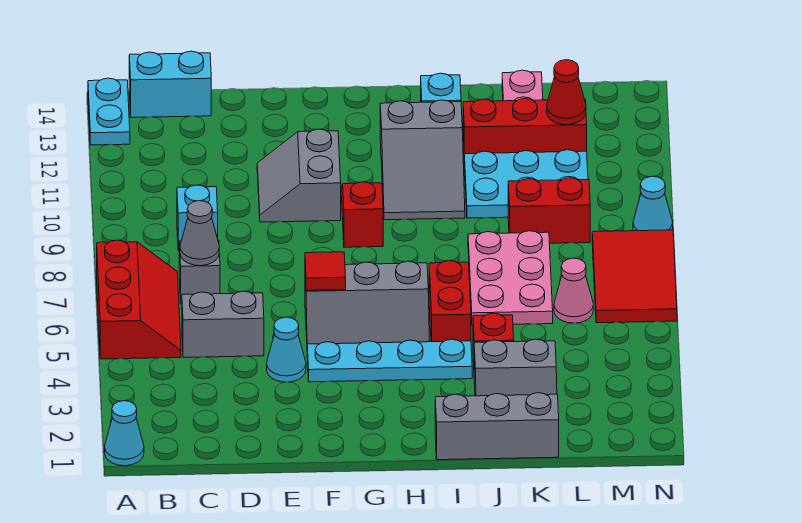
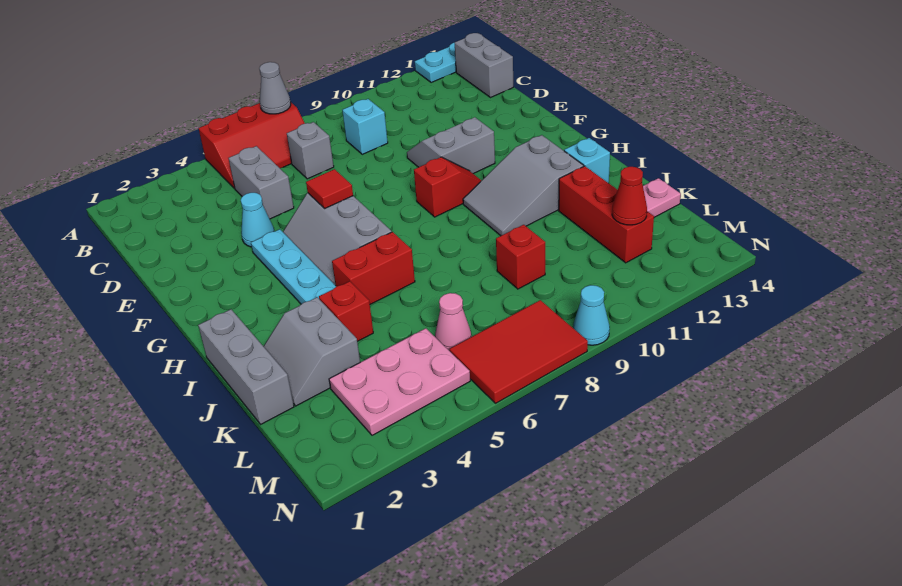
cyan cone A1 level 1 -> none
cyan brick B14:C14 level 1 -> grey brick B14:C14 level 1
grey cone C7 level 2 -> grey cone A7 level 2
pink plate J6:K8 level 1 -> pink plate L3:M5 level 1
cyan plate J10:L11 level 1 -> none
red brick K9:L9 level 1 -> red brick K9 level 1

